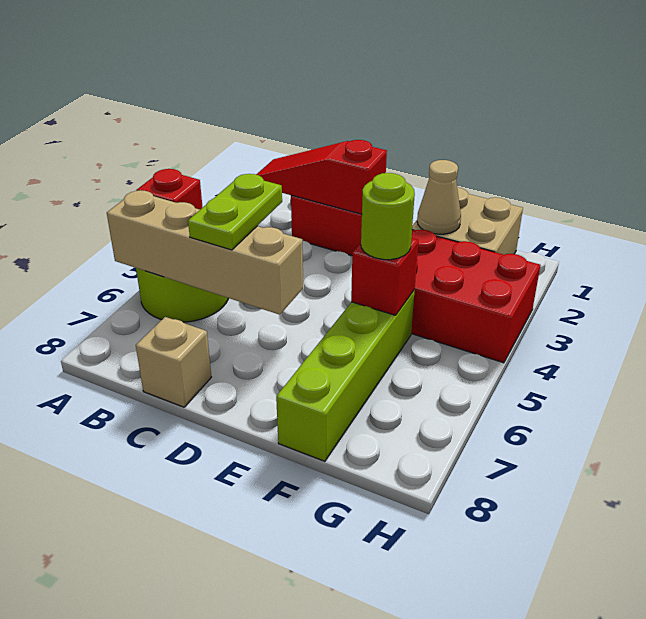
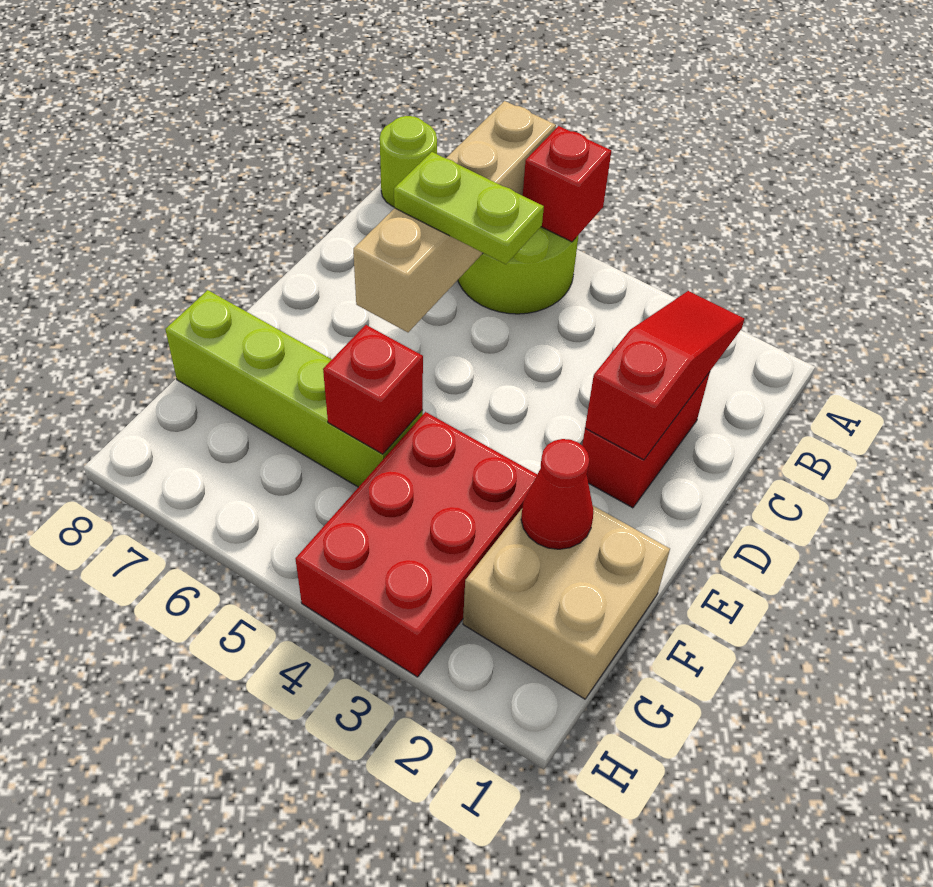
tan brick C8 level 1 -> none
tan cone F2 level 2 -> red cone F2 level 2
lime round brick F5 level 3 -> lime round brick A8 level 1

